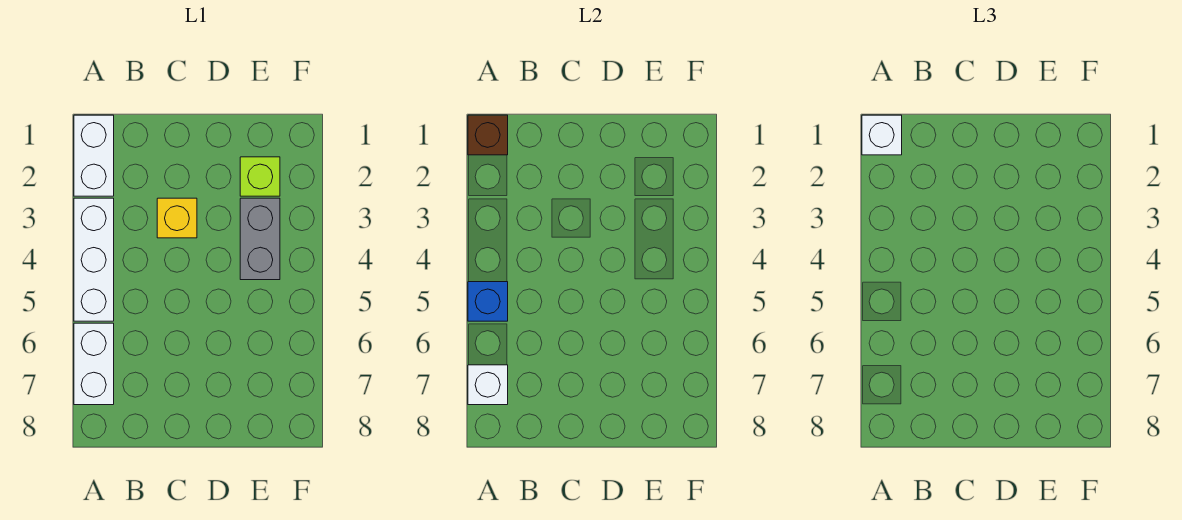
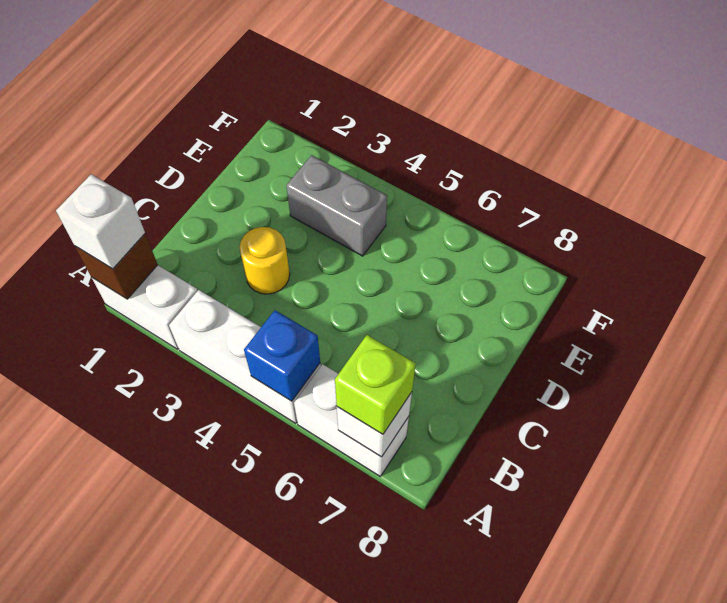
yellow brick C3 level 1 -> yellow round brick C3 level 1
lime brick E2 level 1 -> lime brick A7 level 3

